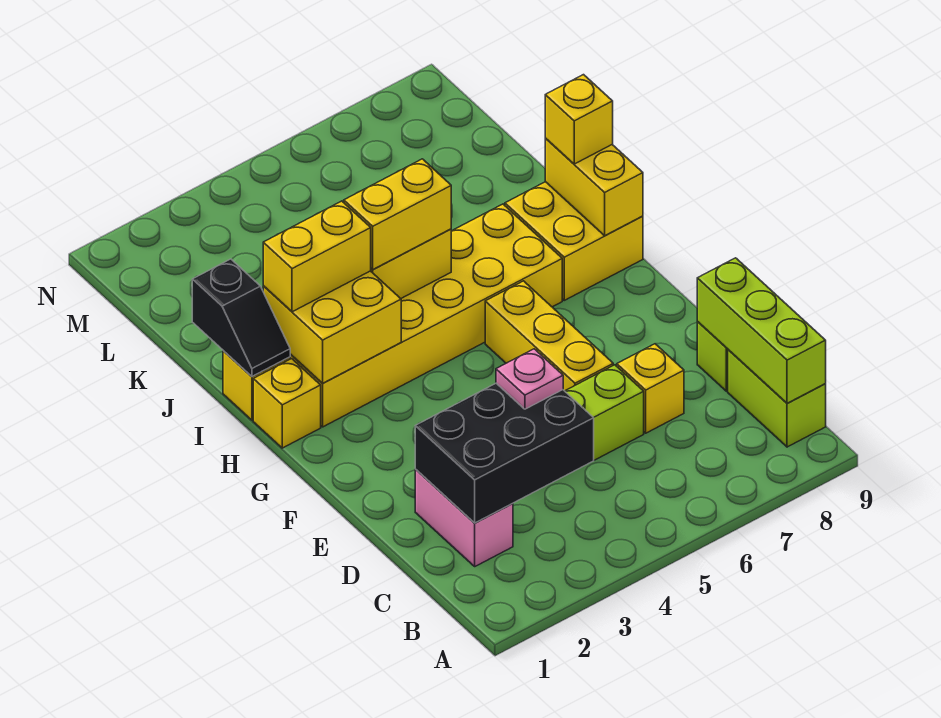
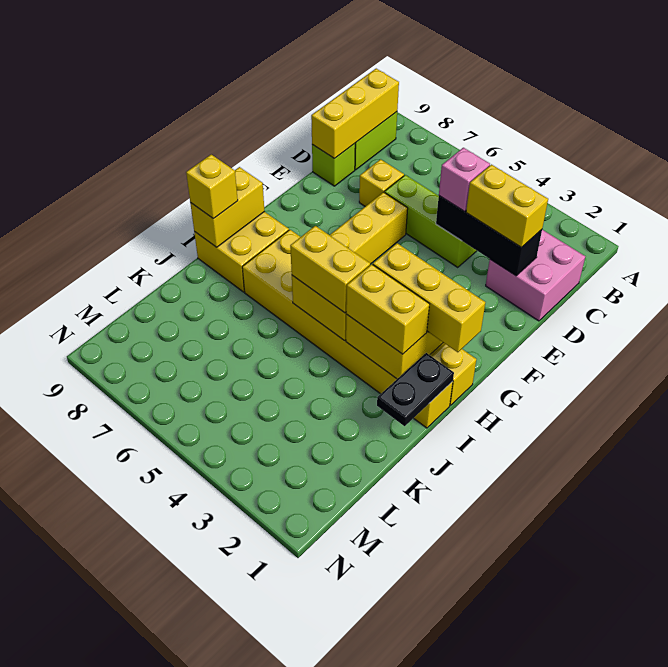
lime brick B9:D9 level 2 -> yellow brick B9:D9 level 2
pink brick C2:D2 level 1 -> pink brick C1:D2 level 1
black brick C2:D4 level 2 -> black brick D2:D4 level 2
none -> yellow brick D2:D3 level 3
pink plate D4 level 3 -> pink brick D4 level 3
none -> yellow brick H1:H3 level 3
black slope I1:J1 level 2 top J -> black plate I1:J1 level 2

